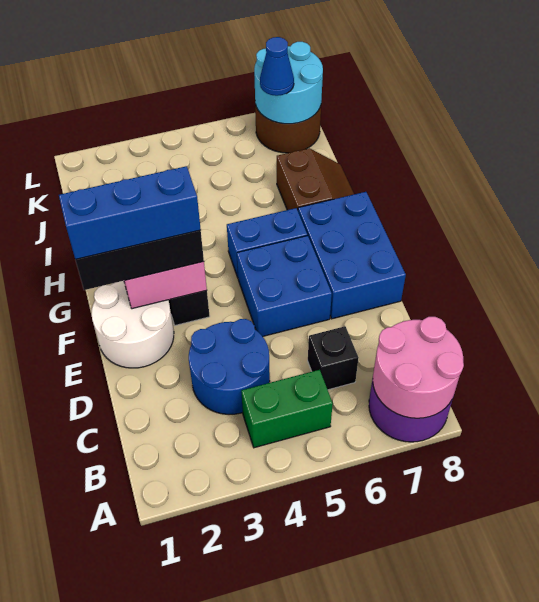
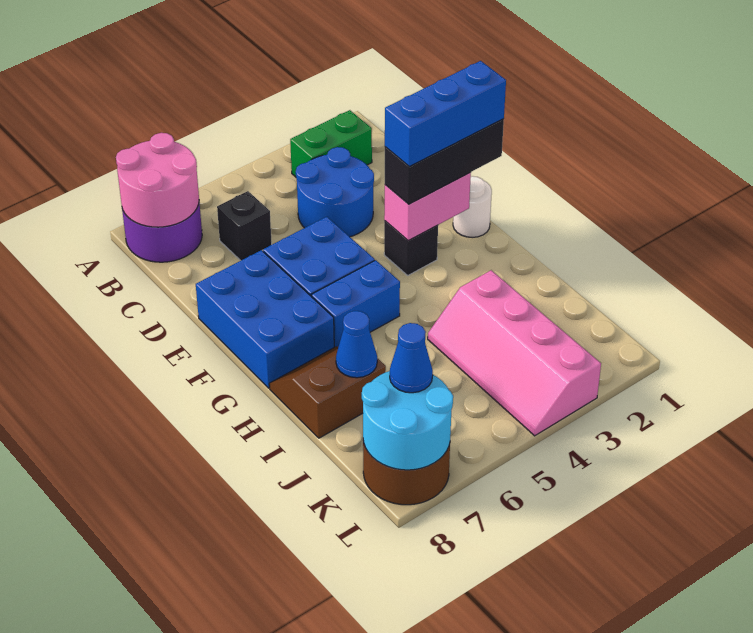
green brick B4:B5 level 1 -> green brick B2:B3 level 1
white round brick E1:F2 level 1 -> white round brick F1 level 1
brown slope H7:I8 level 1 top 7 -> brown slope H7:I8 level 1 top I
none -> pink slope I3:L4 level 1 top 3
none -> blue cone I7 level 2

